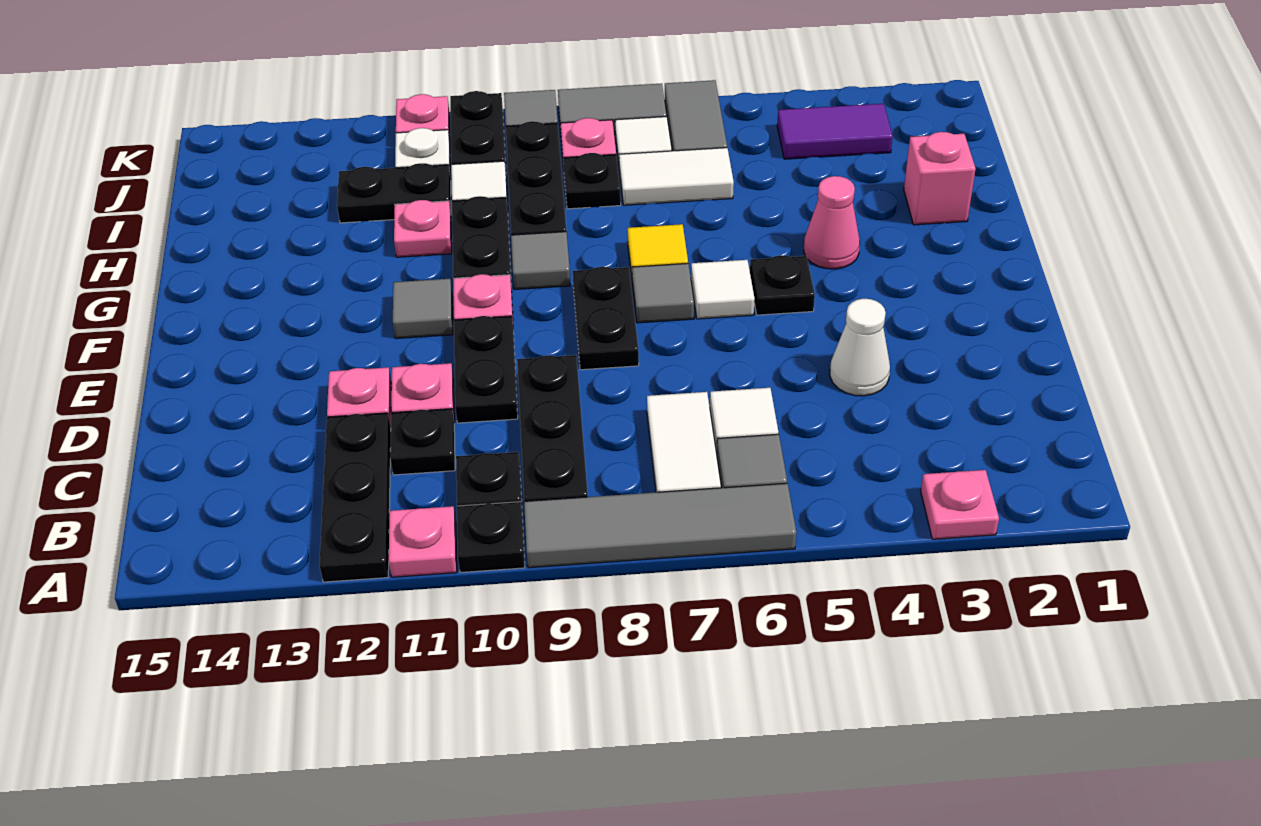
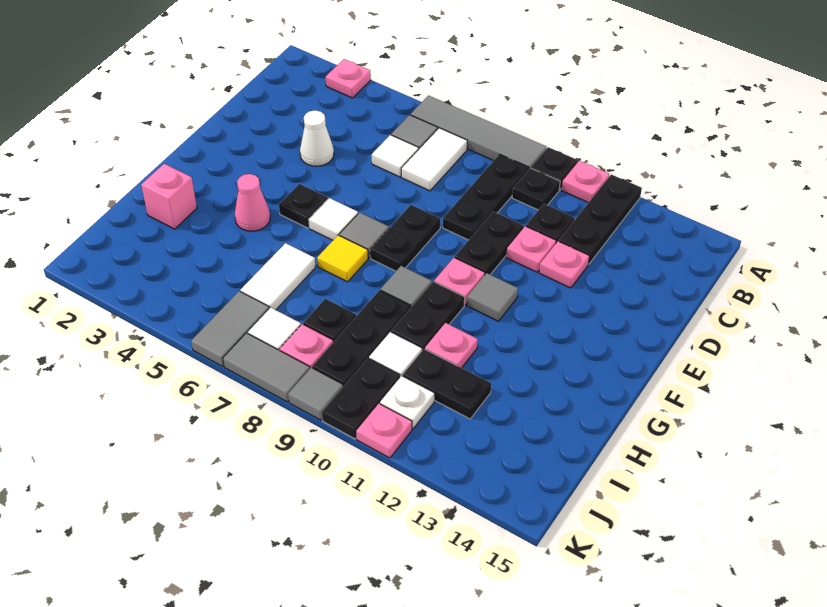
white tile I6:I7 level 1 -> white tile H6:I6 level 1
purple tile J3:J4 level 1 -> none

